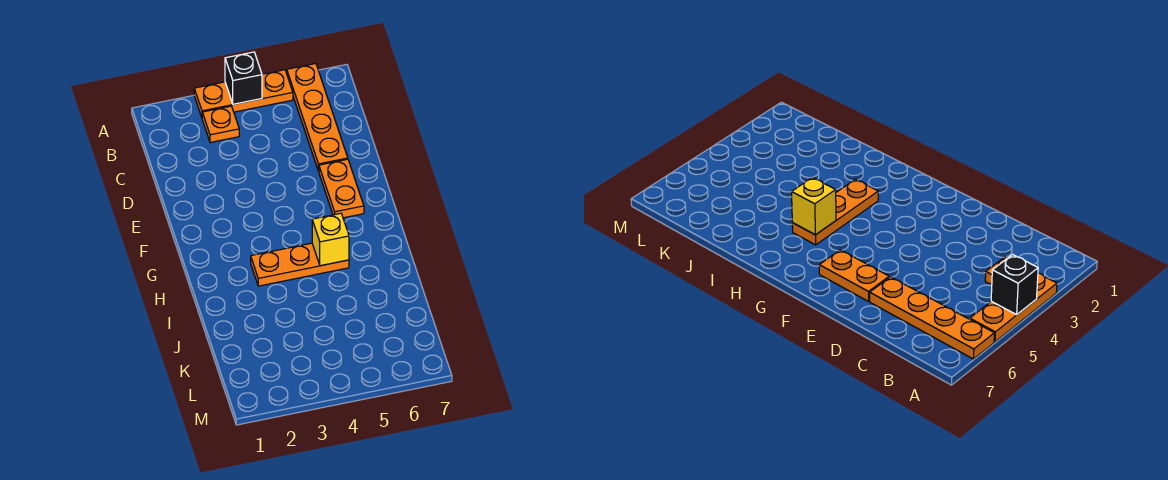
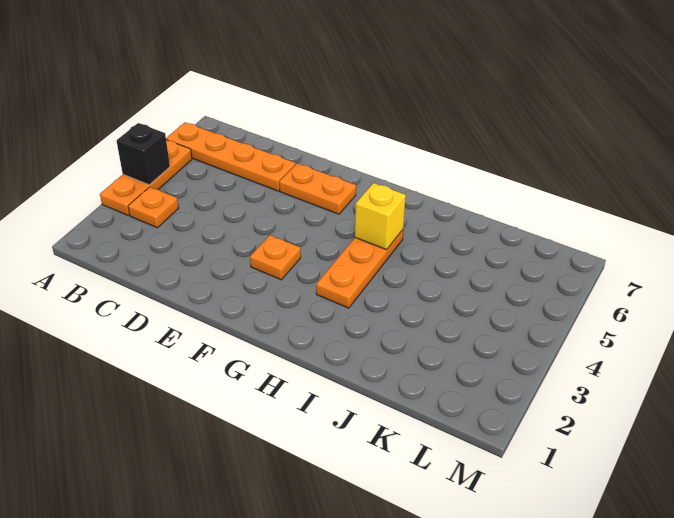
none -> orange plate F3 level 1

